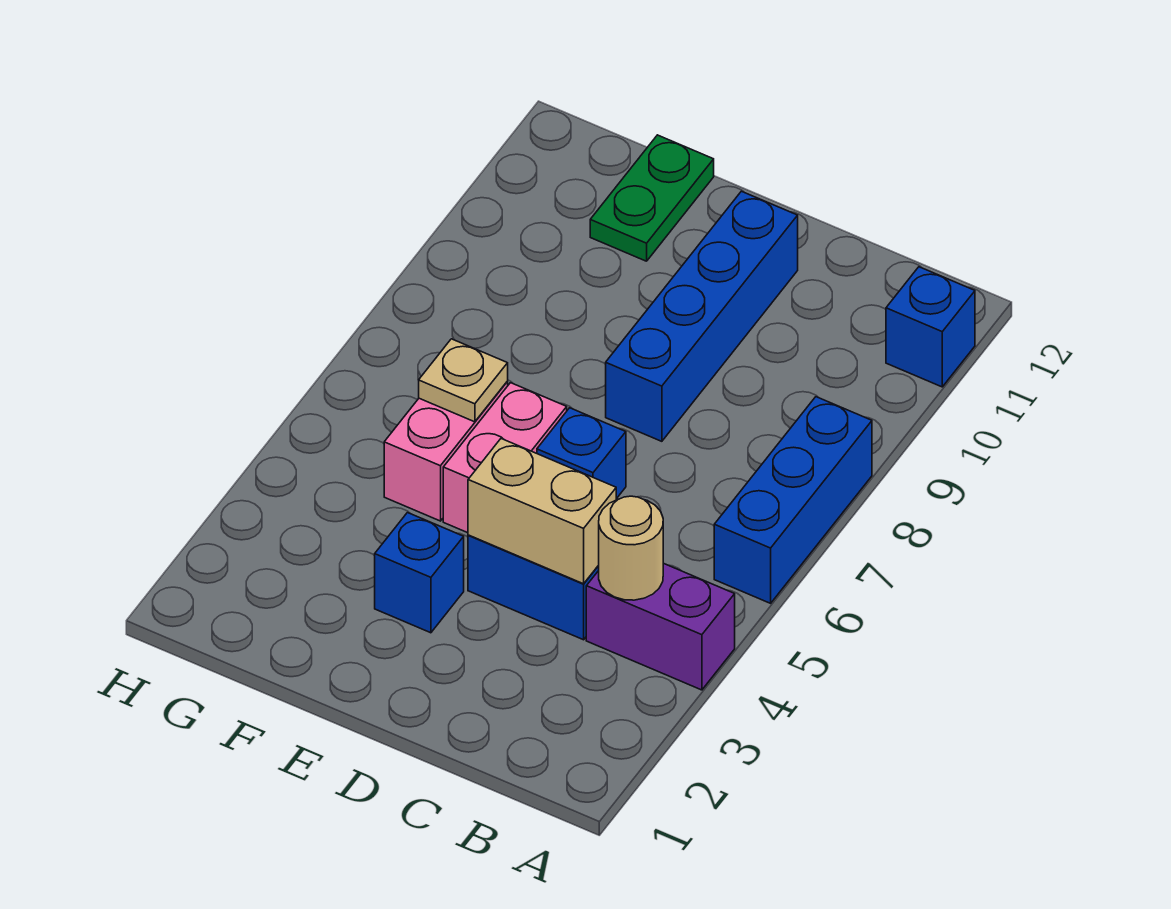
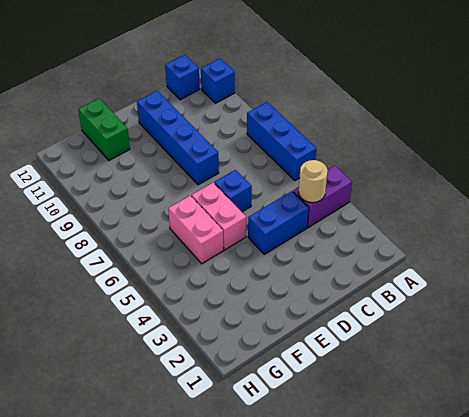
tan brick C4:D4 level 2 -> none
blue brick E3 level 1 -> blue brick B12 level 1
tan plate F6 level 2 -> none
green plate F11:F12 level 1 -> green brick F11:F12 level 1

